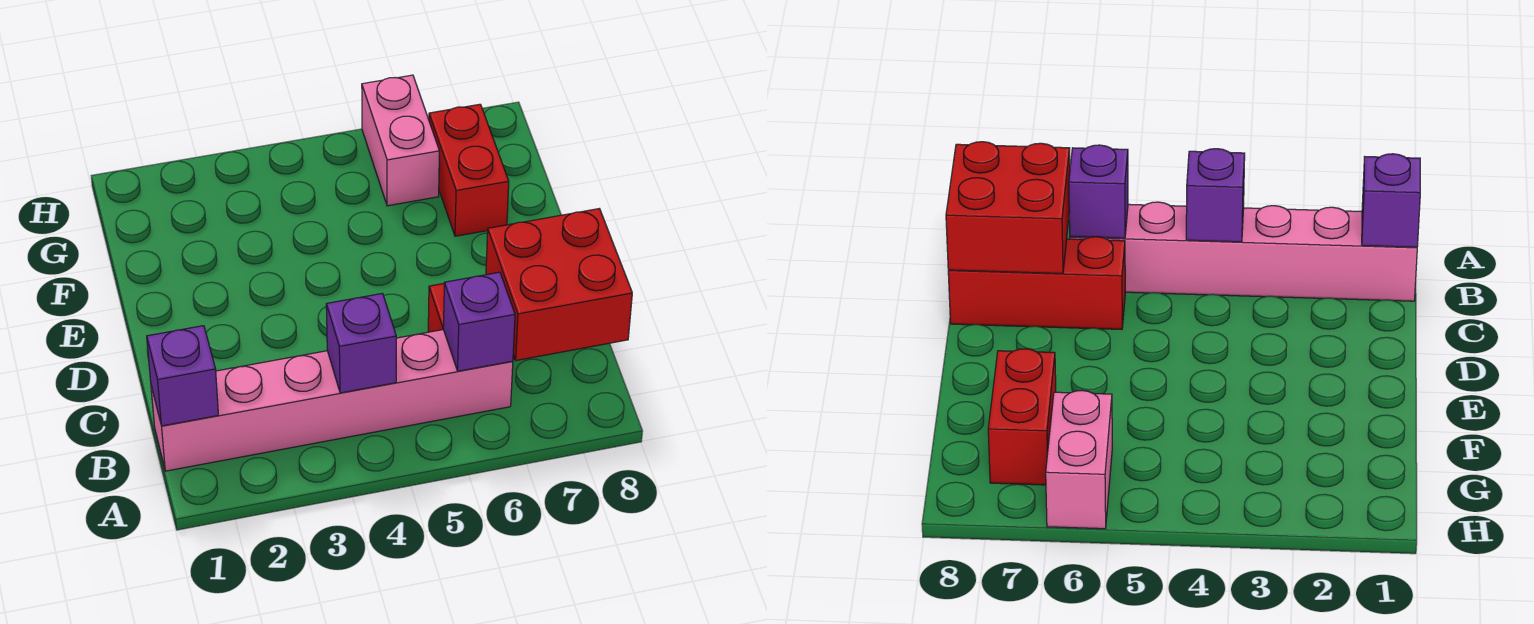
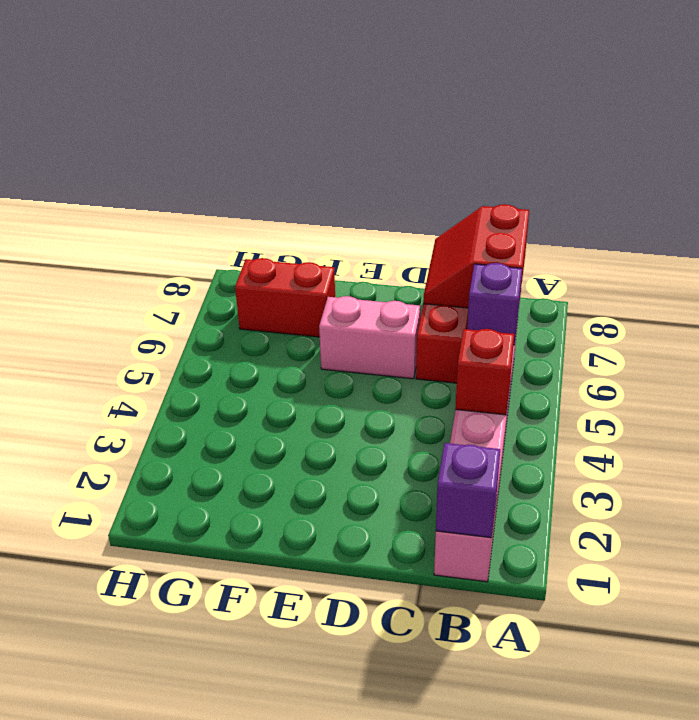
purple brick B4 level 2 -> red brick B4 level 2
red brick B7:C8 level 2 -> red slope B7:C8 level 2 top B
pink brick G6:H6 level 1 -> pink brick D6:E6 level 1

